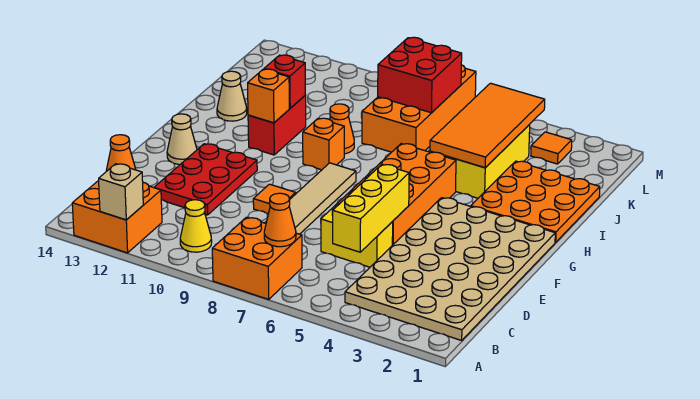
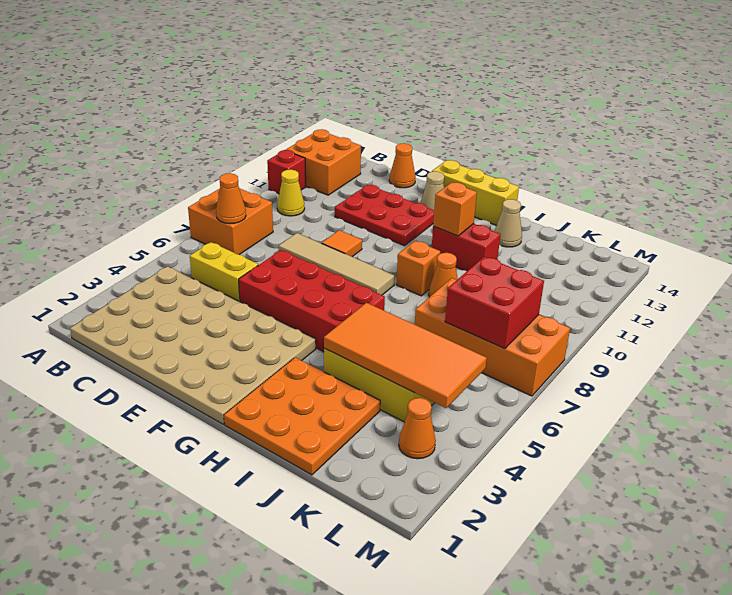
tan brick A12 level 2 -> none
yellow brick C5:E5 level 2 -> yellow brick F14:H14 level 1
yellow brick D5:D6 level 1 -> yellow brick C5:D5 level 1
orange brick E5:H6 level 1 -> red brick E5:H6 level 1
red brick I11 level 2 -> red brick A11 level 1
orange tile L3 level 1 -> orange cone L3 level 1

